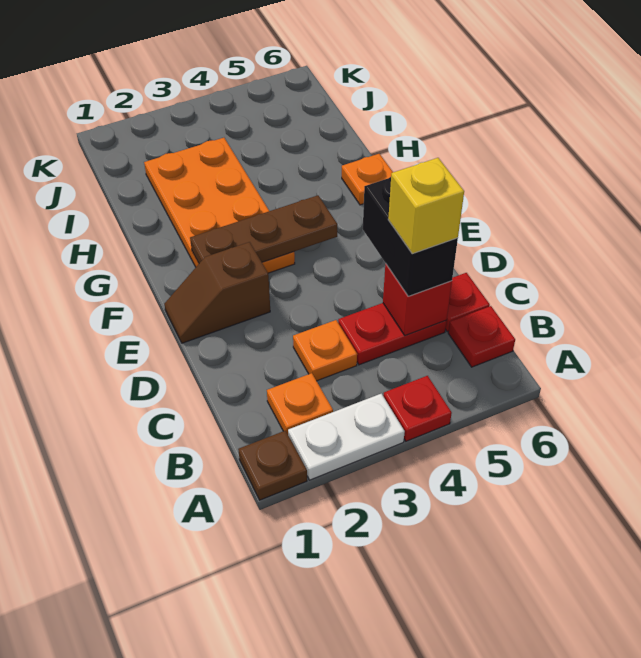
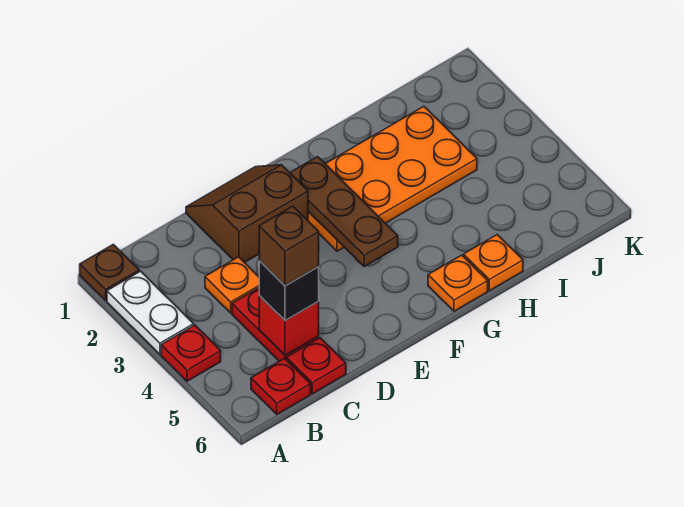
orange plate B2 level 1 -> orange plate H6 level 1
black brick C5:D5 level 3 -> black brick C5 level 3
yellow brick C5 level 4 -> brown brick C5 level 4
brown slope E1:E2 level 1 top 2 -> brown slope D1:E2 level 1 top 2

